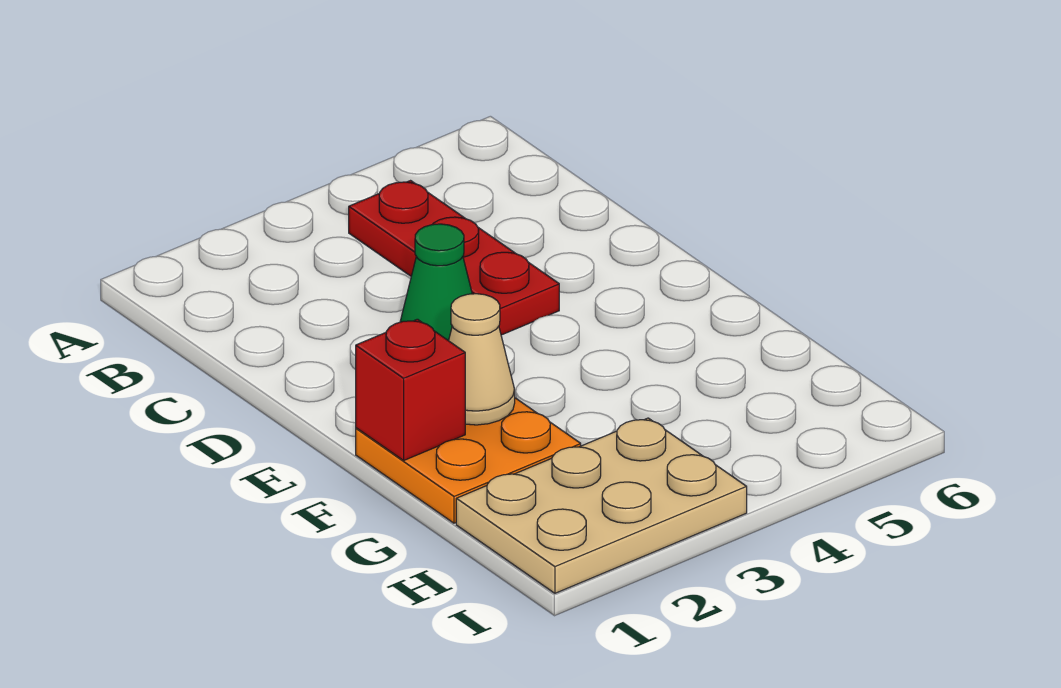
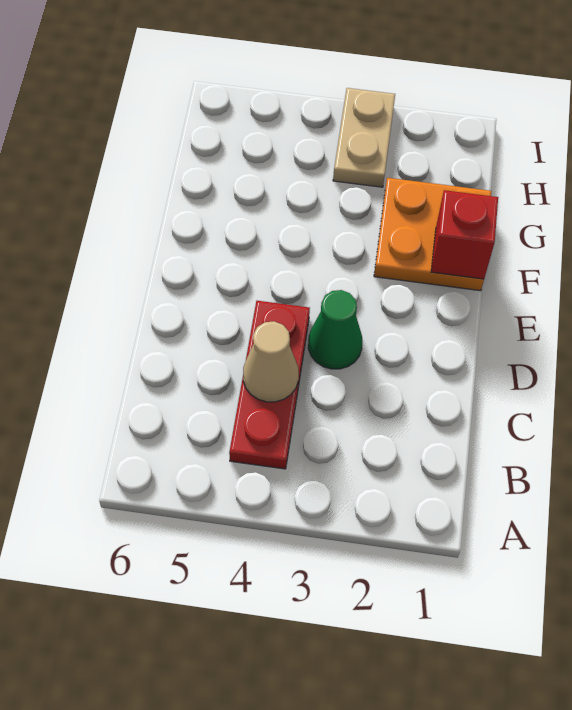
tan cone F2 level 2 -> tan cone C4 level 2
tan plate H1:I3 level 1 -> tan plate H3:I3 level 1

